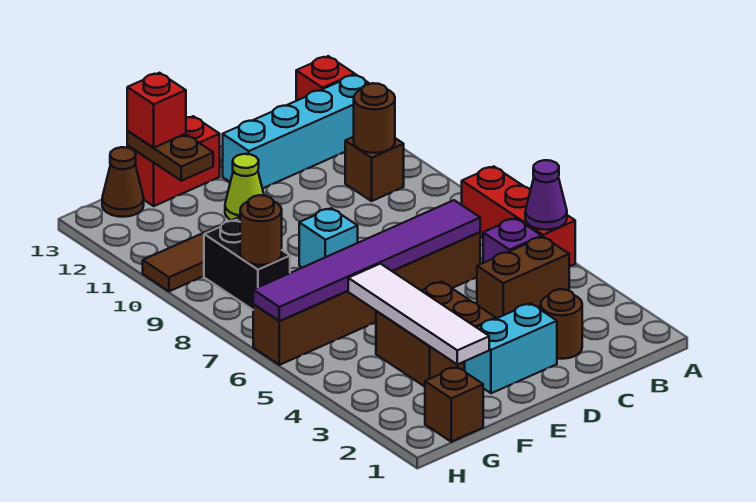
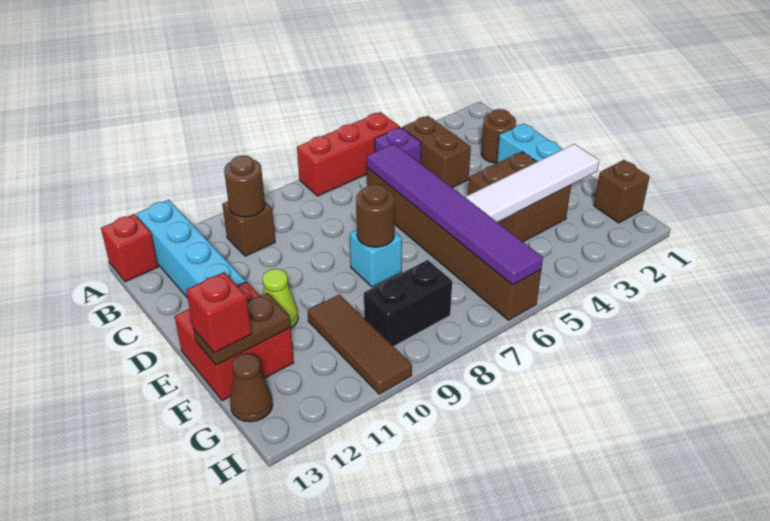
purple cone A5 level 2 -> none
red brick E13:F13 level 1 -> red brick E12:F13 level 1
brown round brick G8 level 2 -> brown round brick E8 level 2

